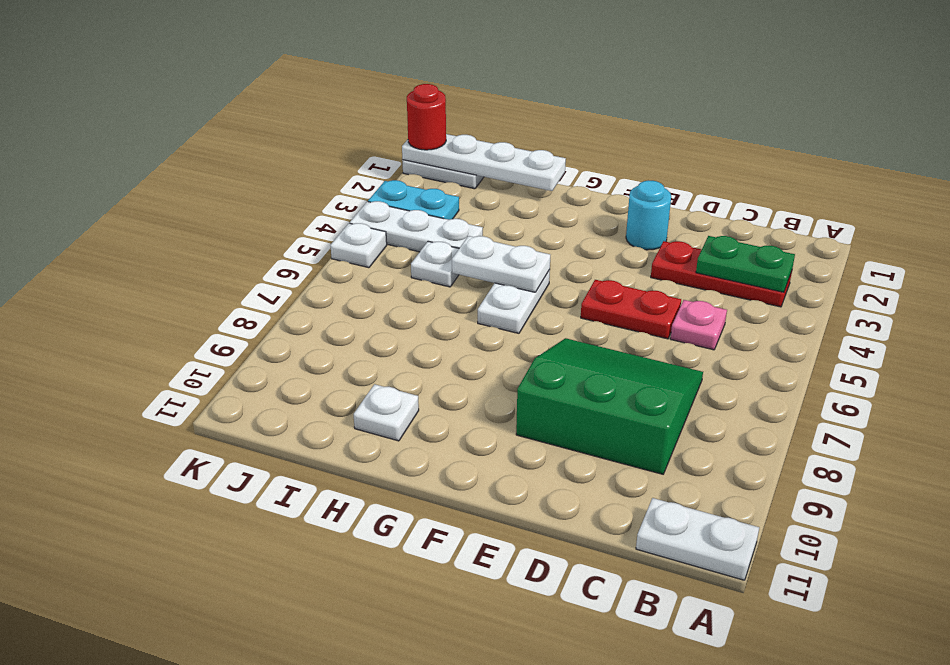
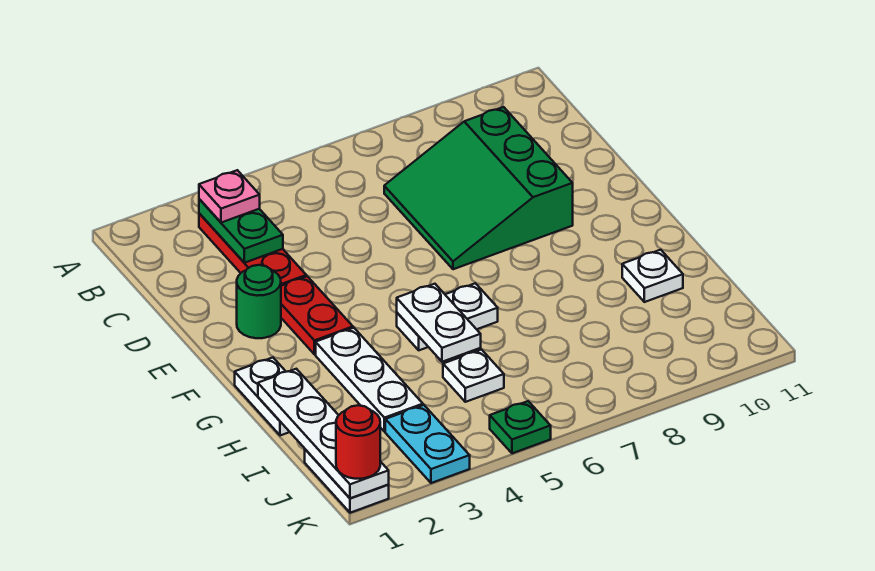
white plate A11:B11 level 1 -> white plate G1:H1 level 1
pink plate C5 level 1 -> pink plate B3 level 3
red plate D5:E5 level 1 -> red plate E3:F3 level 1
cyan round brick E2 level 1 -> green round brick E2 level 1
white plate I4:K4 level 1 -> white plate G3:I3 level 1
white plate K5 level 1 -> green plate K5 level 1

